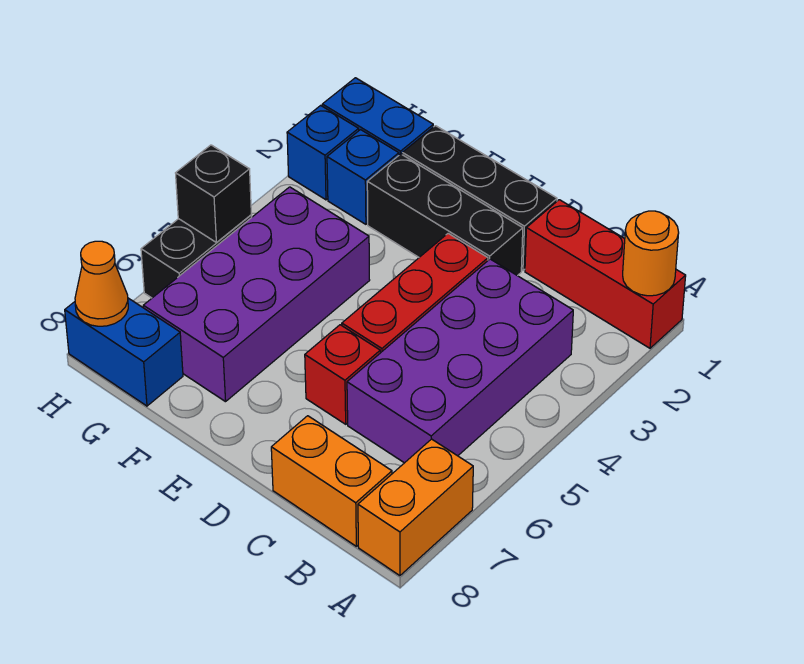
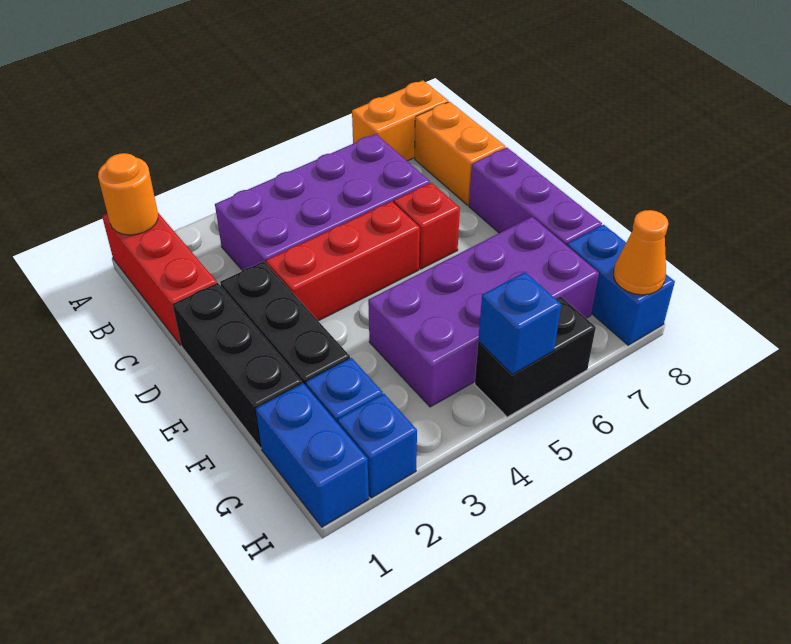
none -> purple brick D8:F8 level 1
black brick H5 level 2 -> blue brick H5 level 2

